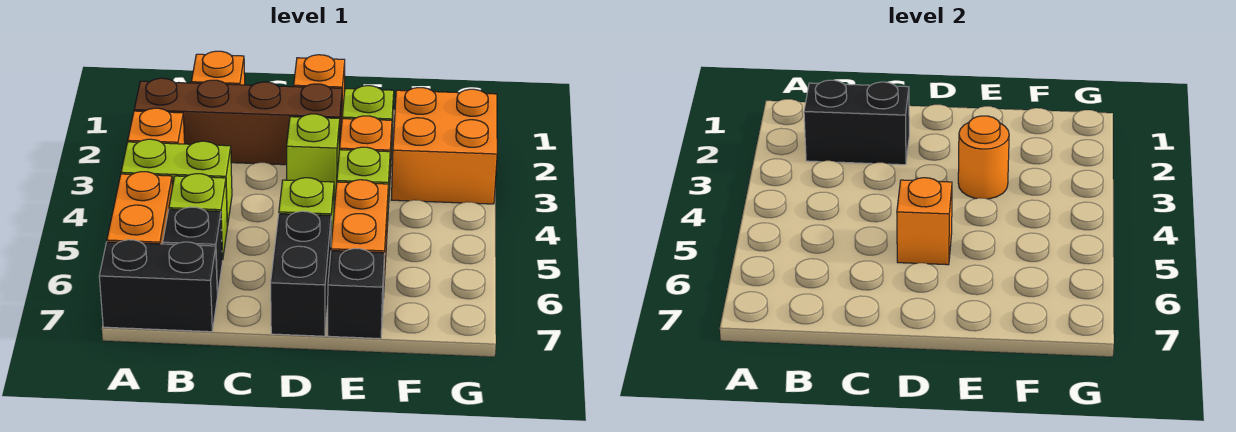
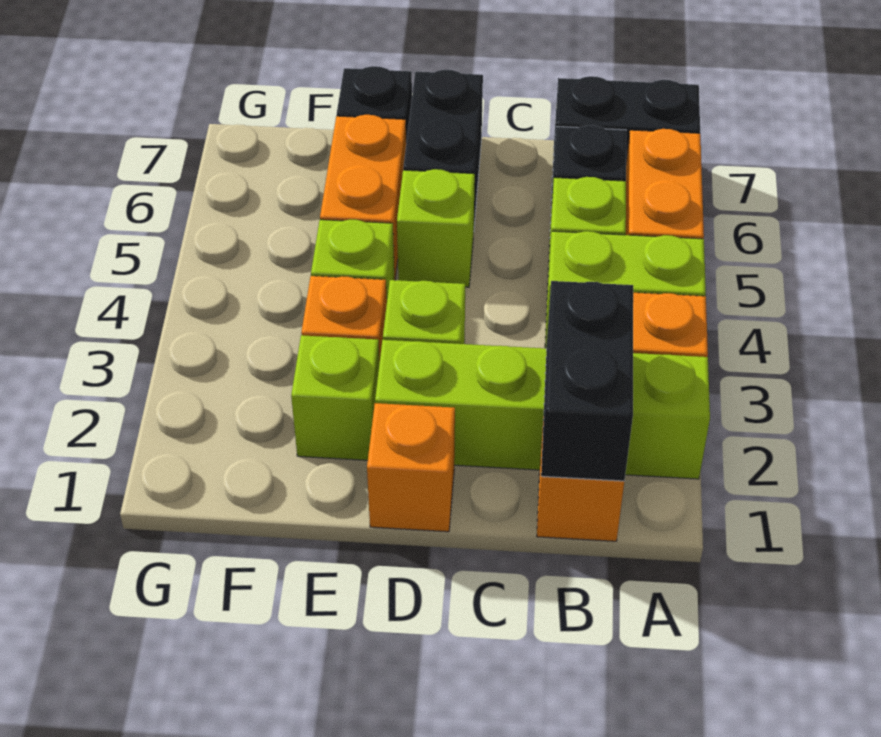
brown brick A2:D2 level 1 -> lime brick A2:D2 level 1
black brick B2:C2 level 2 -> black brick B1:B2 level 2
orange brick D5 level 2 -> none
orange round brick E3 level 2 -> none
orange brick F2:G3 level 1 -> none

